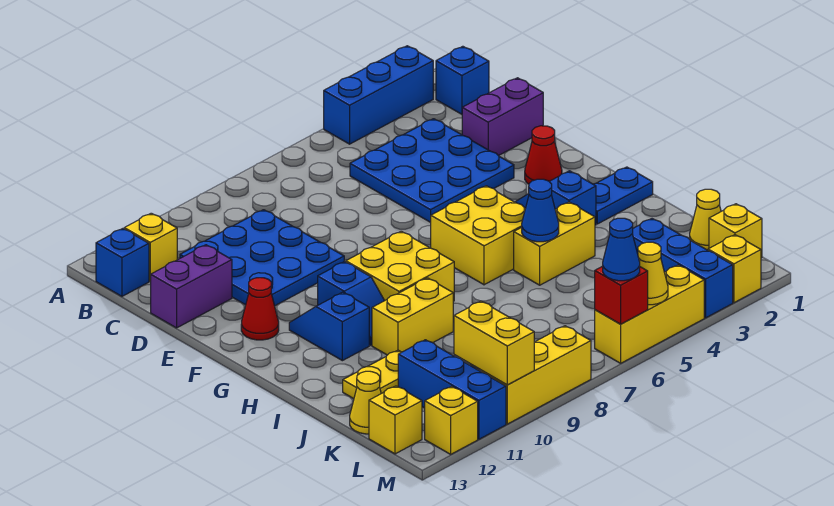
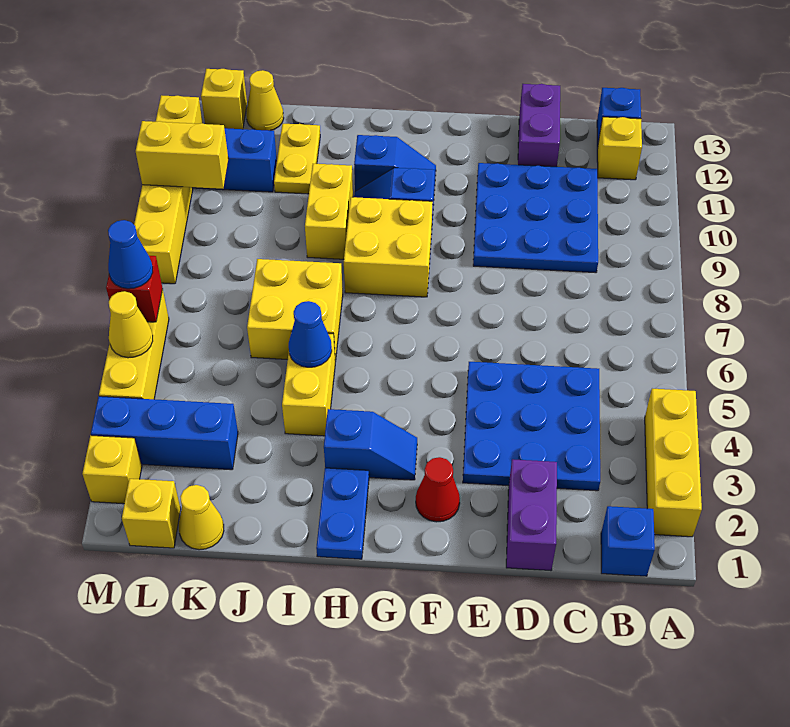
blue brick A2:A4 level 1 -> yellow brick A2:A4 level 1
red cone F12 level 1 -> none
yellow brick G5:H6 level 1 -> yellow brick I6:J7 level 1

